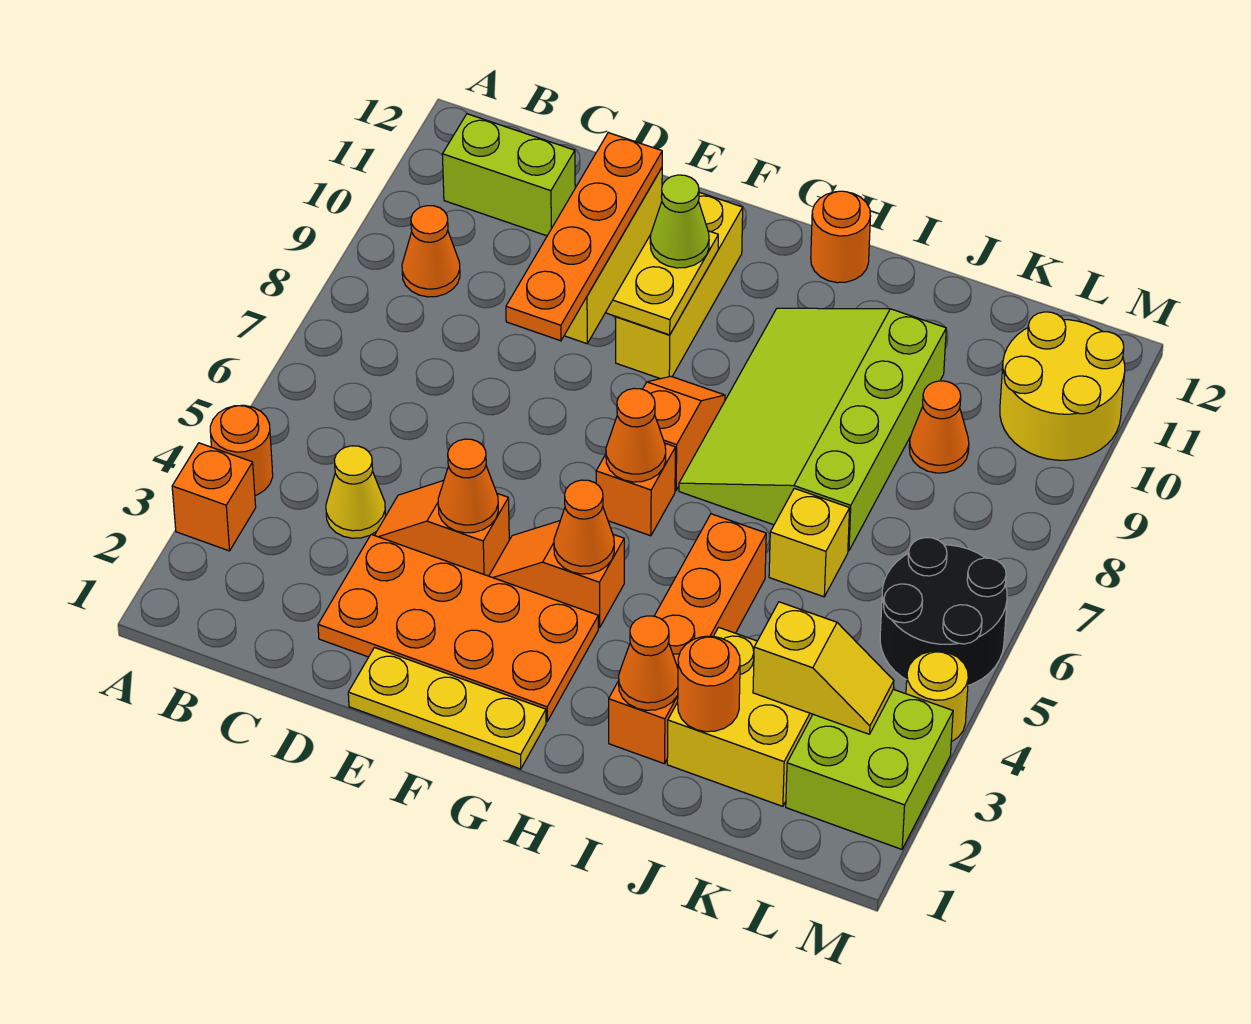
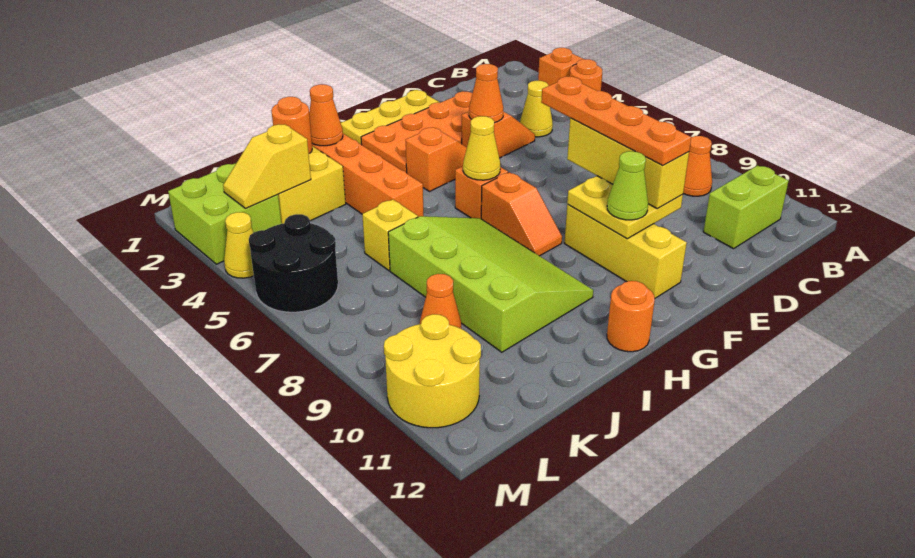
orange cone G4 level 2 -> none
orange cone G6 level 2 -> yellow cone G6 level 2
yellow round brick M4 level 1 -> yellow cone M4 level 1

